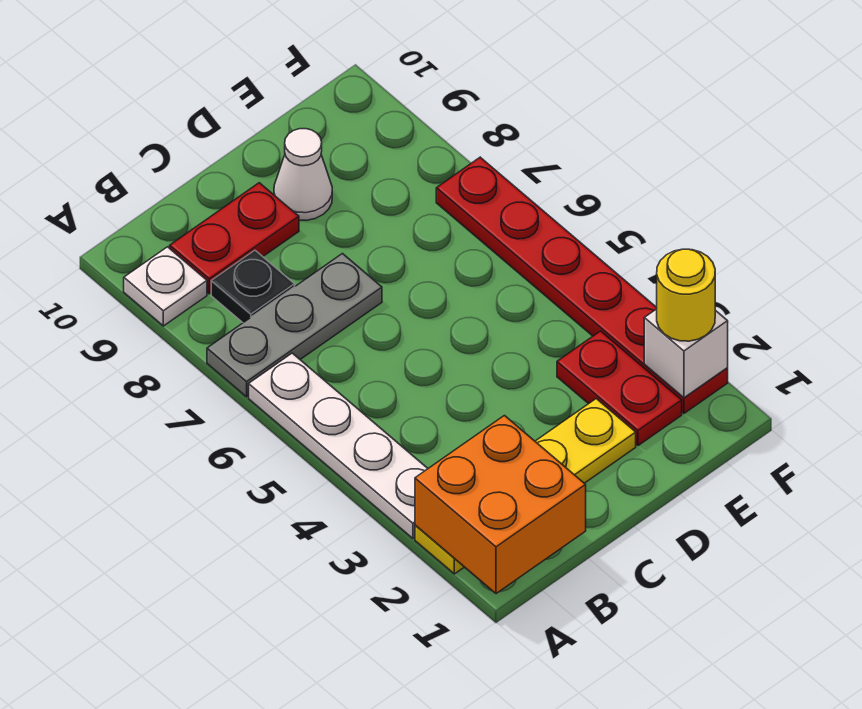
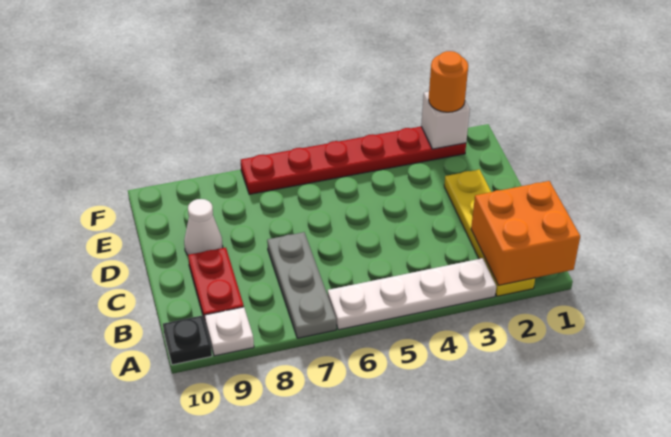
black plate B8 level 1 -> black plate A10 level 1
red plate E2:E3 level 1 -> none
yellow round brick F2 level 3 -> orange round brick F2 level 3

